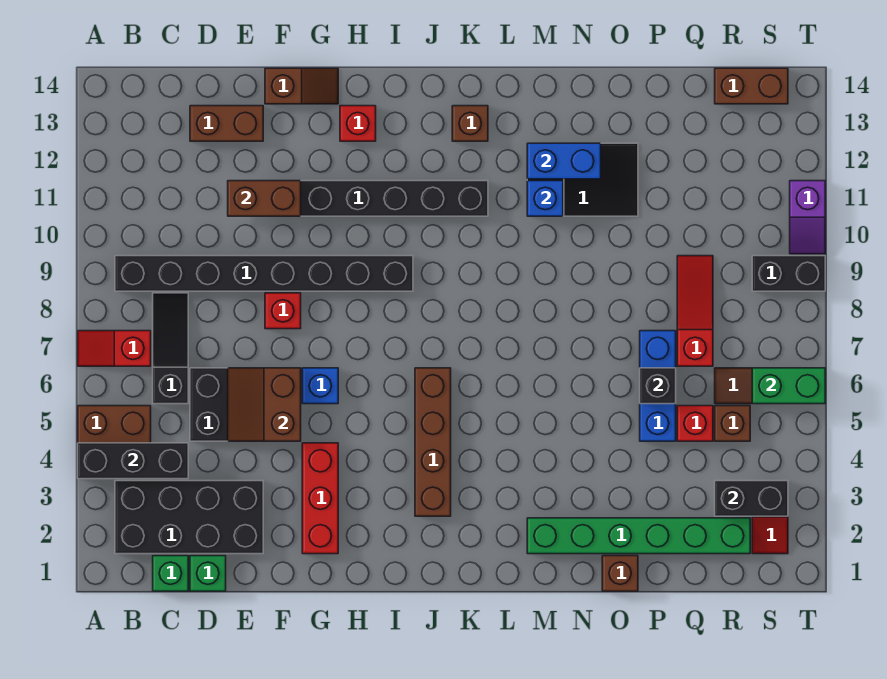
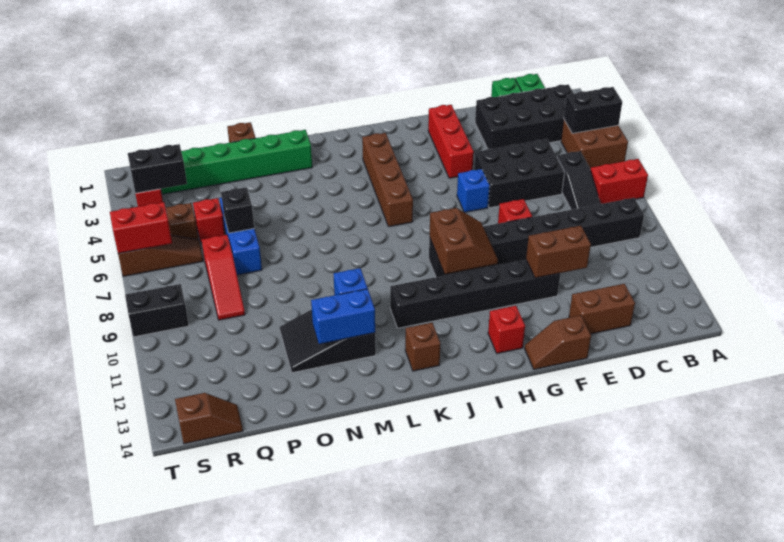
black brick A4:C4 level 2 -> black brick A4:B4 level 2
red slope A7:B7 level 1 top B -> red brick A7:B7 level 1
brown slope E5:F6 level 2 top F -> brown slope H9:I10 level 2 top I
brown brick R14:S14 level 1 -> brown slope R14:S14 level 1 top S
green brick S6:T6 level 2 -> red brick S6:T6 level 2
purple slope T10:T11 level 1 top 11 -> none

